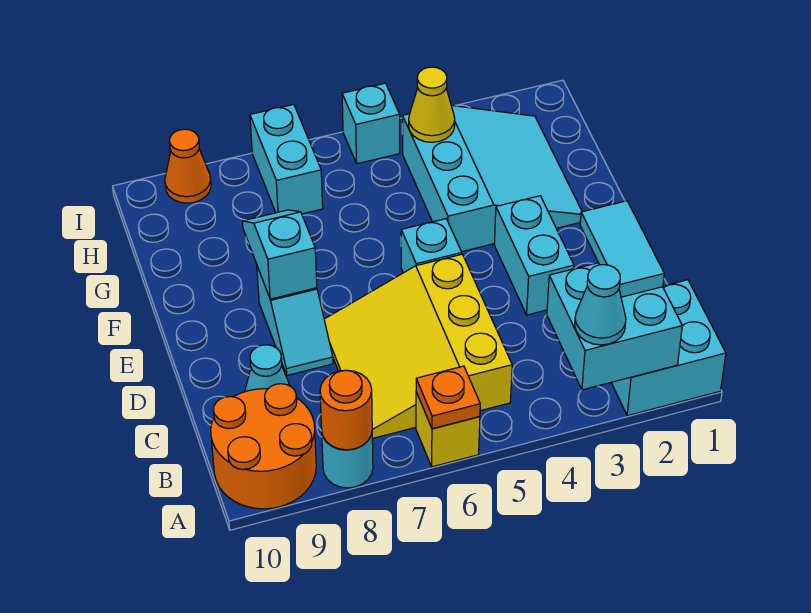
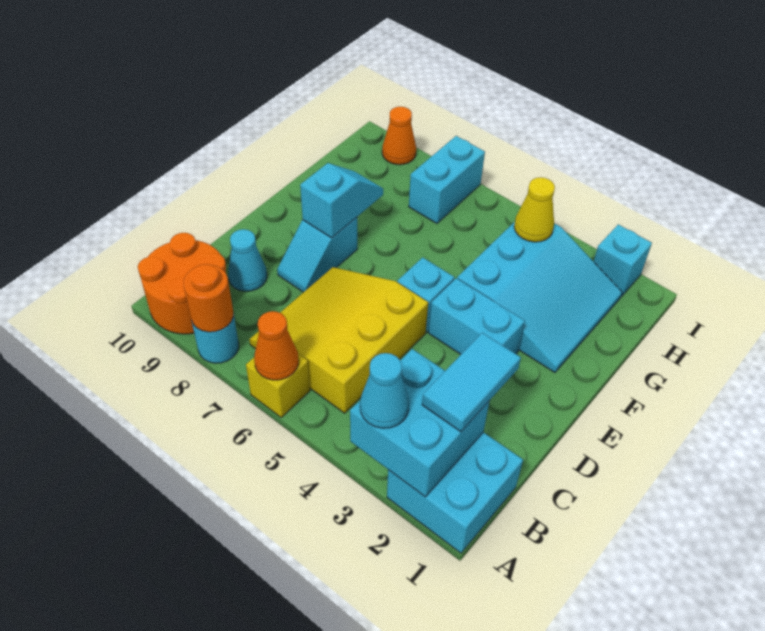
orange plate A6 level 2 -> orange cone A6 level 2
cyan brick D3:E3 level 1 -> cyan brick E3:E4 level 1
cyan brick I5 level 1 -> cyan brick I2 level 1

